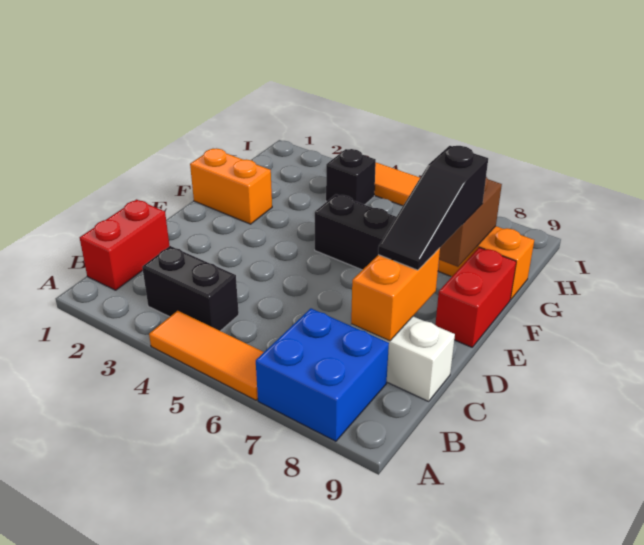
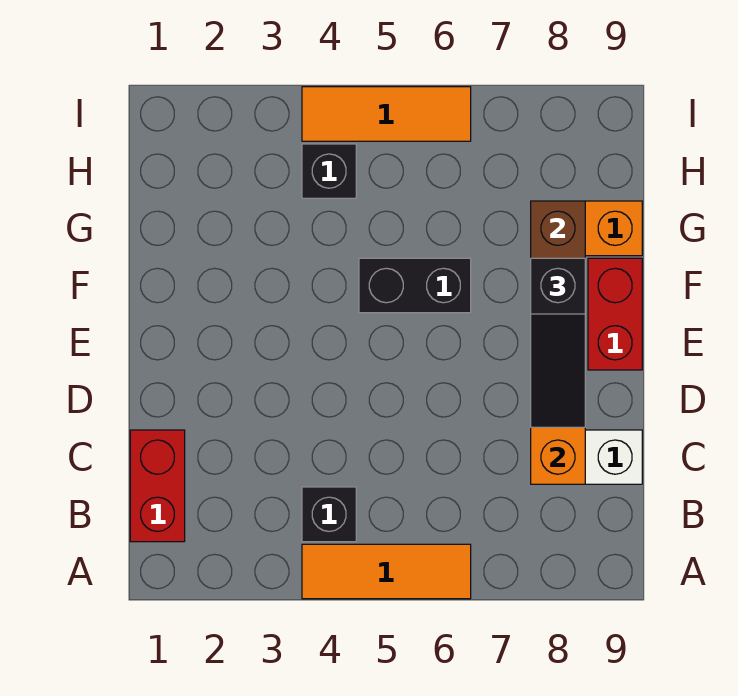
blue brick A7:B8 level 1 -> none
black brick B3:B4 level 1 -> black brick B4 level 1
orange brick F1:F2 level 1 -> none

